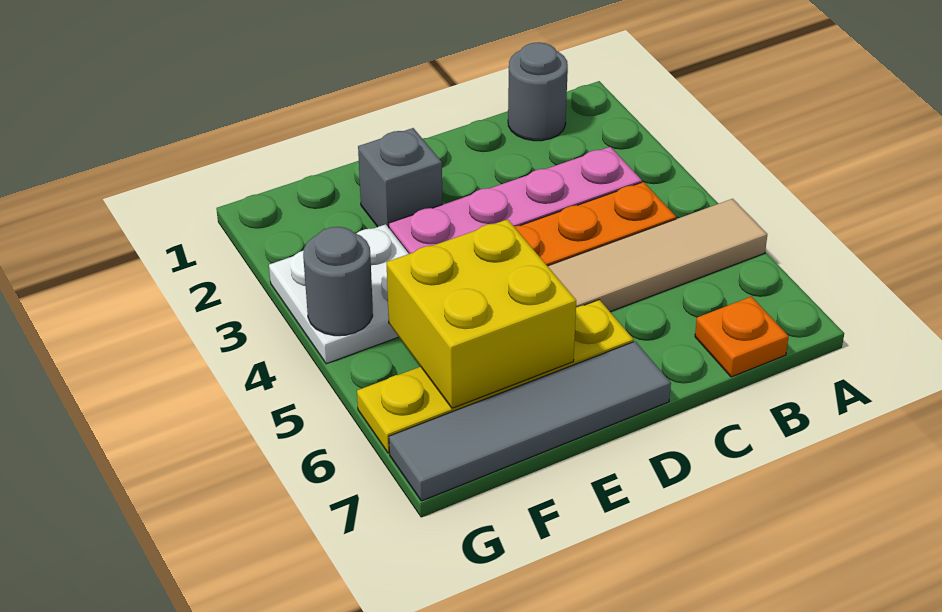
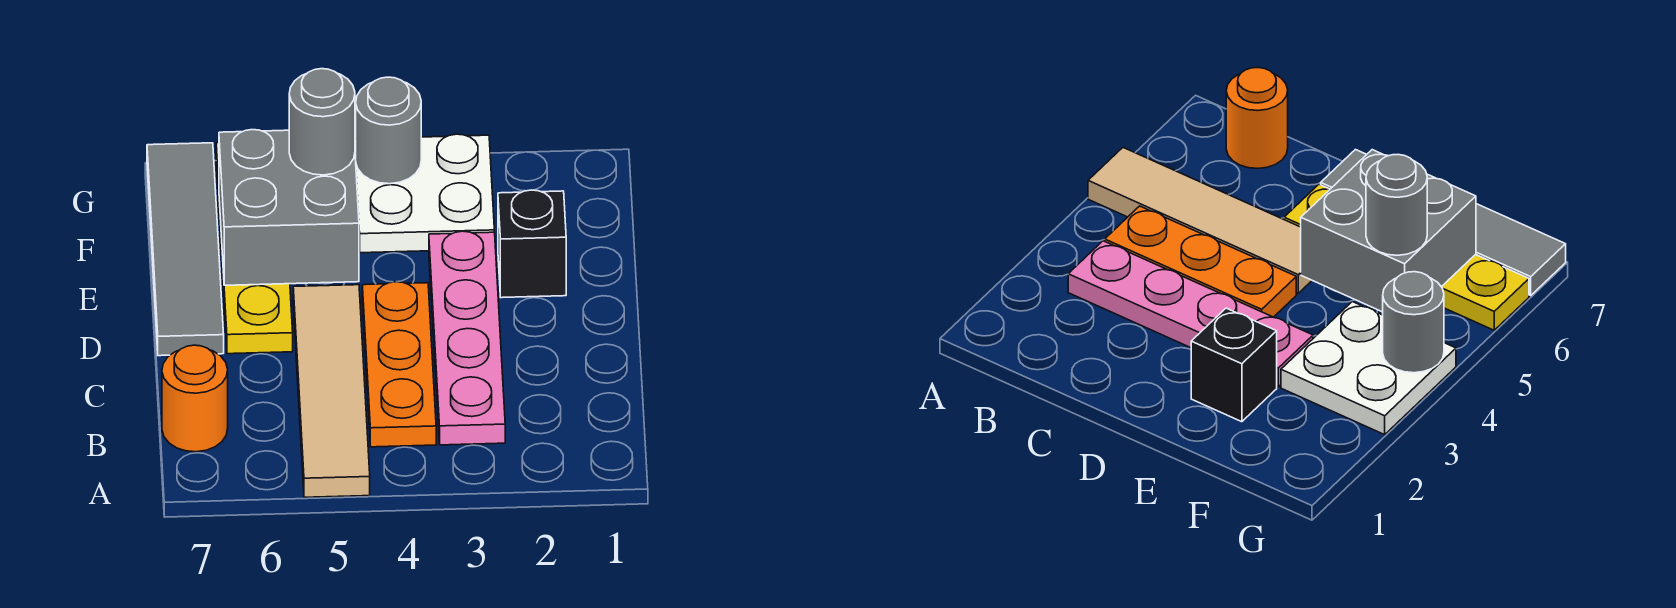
grey round brick B1 level 1 -> grey round brick F5 level 3
orange plate B7 level 1 -> orange round brick B7 level 1
grey brick E2 level 1 -> black brick E2 level 1
yellow brick E5:F6 level 2 -> grey brick E5:F6 level 2

